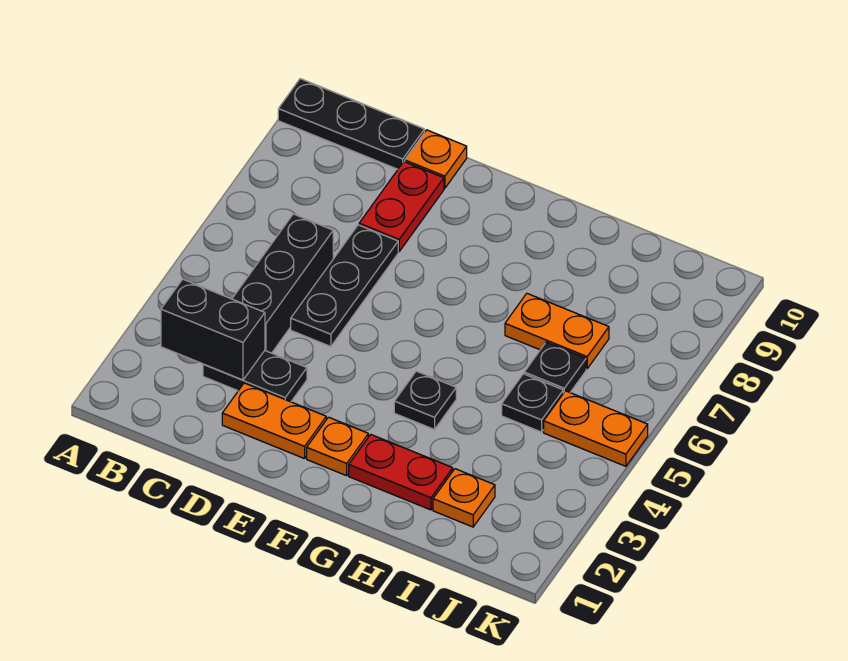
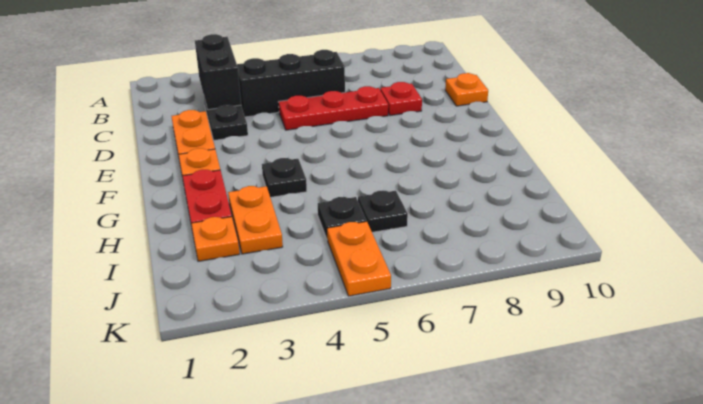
black plate A10:C10 level 1 -> none
black plate D5:D7 level 1 -> red plate D5:D7 level 1
red plate D8:D9 level 1 -> red plate D8 level 1
orange plate H7:I7 level 1 -> orange plate H3:I3 level 1

